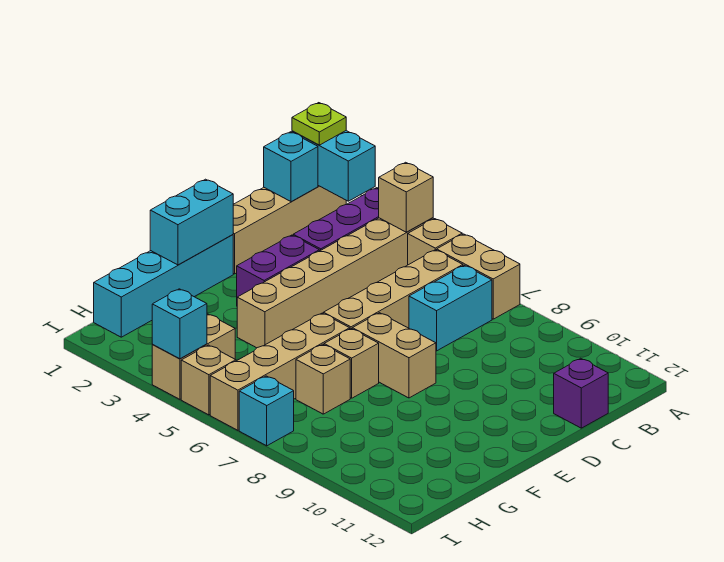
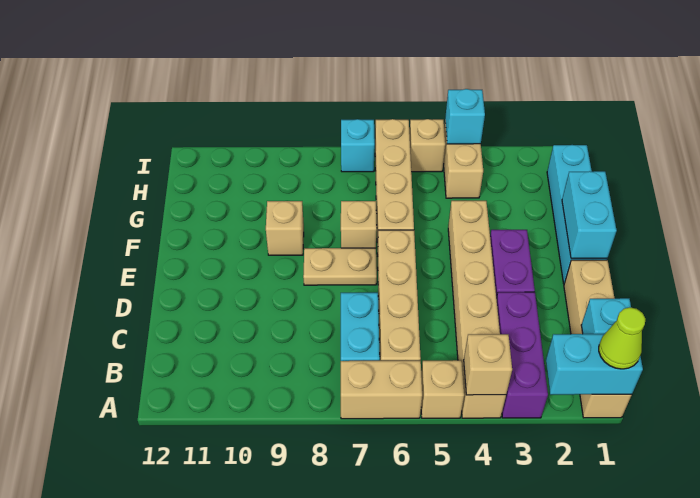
lime plate A1 level 3 -> lime cone A1 level 3
purple brick C12 level 1 -> none
tan brick E7:E8 level 1 -> tan plate E7:E8 level 1
tan brick G7 level 1 -> tan brick F9 level 1

